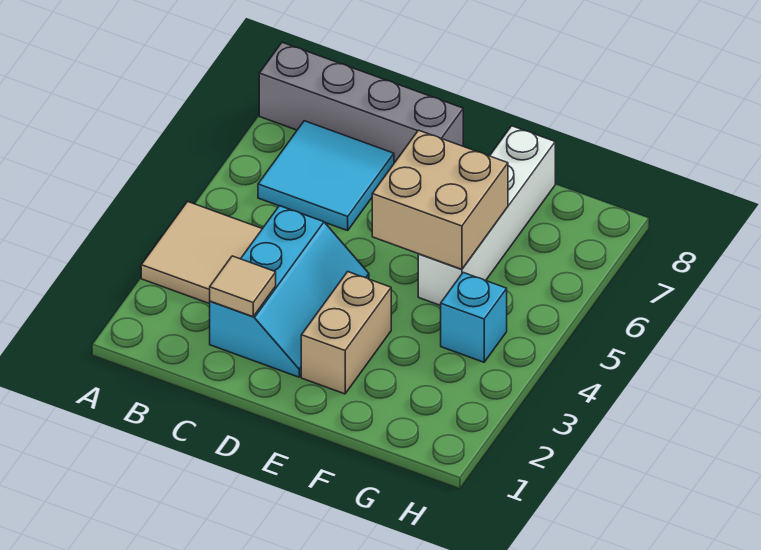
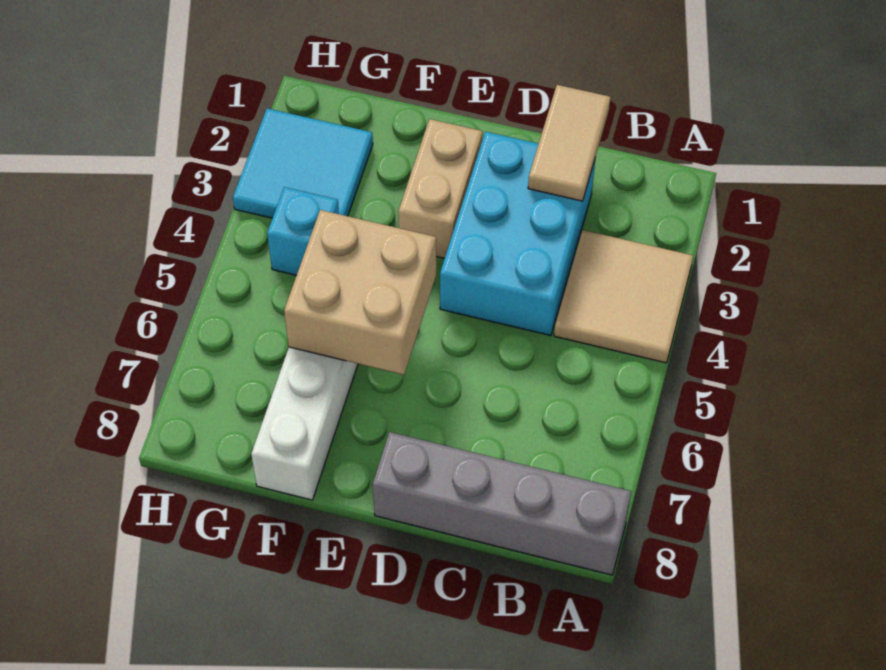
cyan tile B6:C7 level 1 -> cyan tile G2:H3 level 1
cyan slope C2:D4 level 1 top C -> cyan brick C2:D4 level 1
tan tile C2 level 2 -> tan tile C1:C2 level 2

